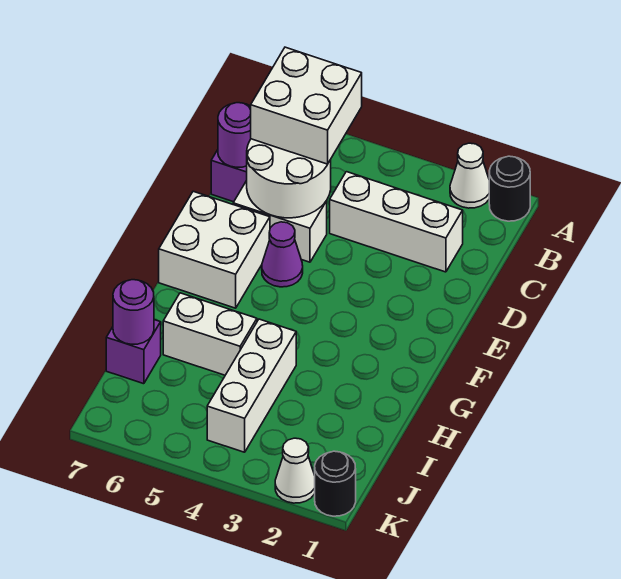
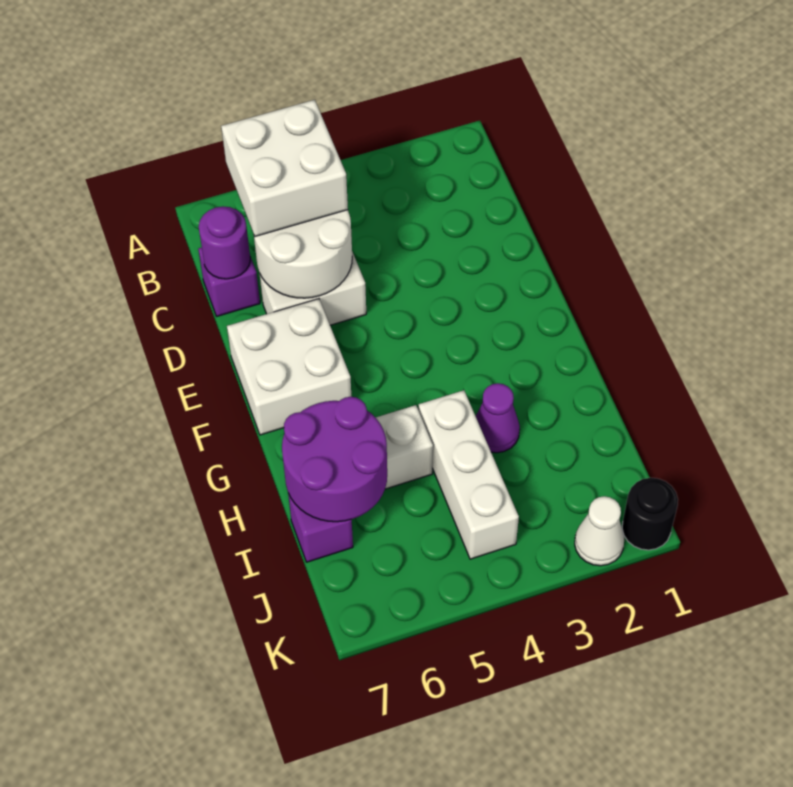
black round brick A1 level 1 -> none
white cone A2 level 1 -> none
white brick C2:C4 level 1 -> none
purple cone E5 level 1 -> purple cone H3 level 1
purple round brick I7 level 2 -> purple round brick H6:I7 level 2

